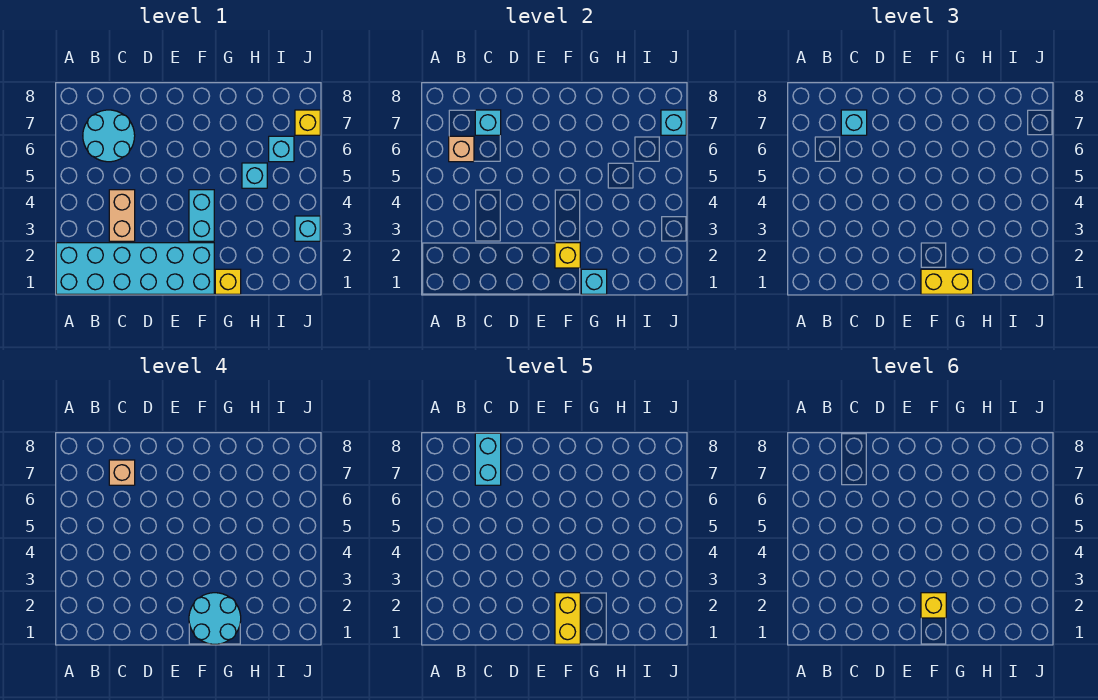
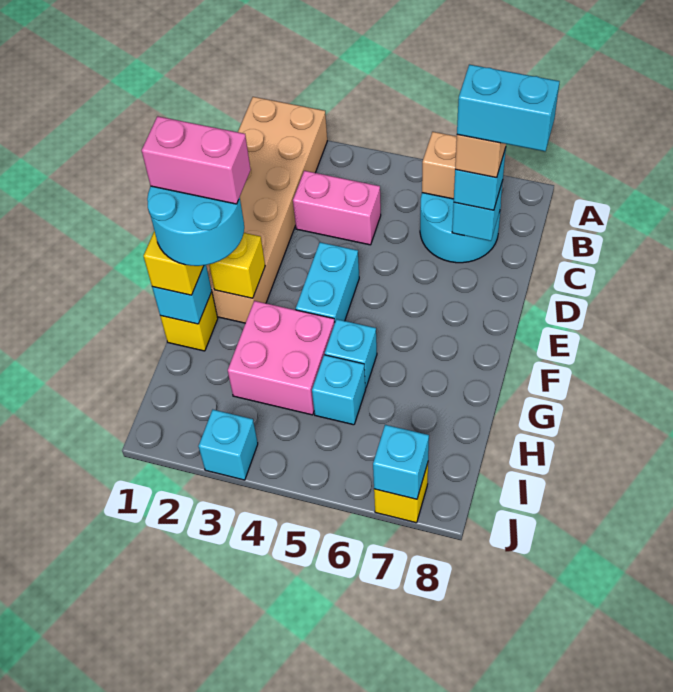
cyan brick A1:F2 level 1 -> tan brick A1:F2 level 1
tan brick C3:C4 level 1 -> pink brick C3:C4 level 1
yellow brick F1:F2 level 5 -> pink brick F1:F2 level 5
yellow brick F2 level 6 -> none
cyan brick F3:F4 level 1 -> cyan brick E4:F4 level 1
none -> pink brick G3:H4 level 1
cyan brick I6 level 1 -> cyan brick G5 level 1

